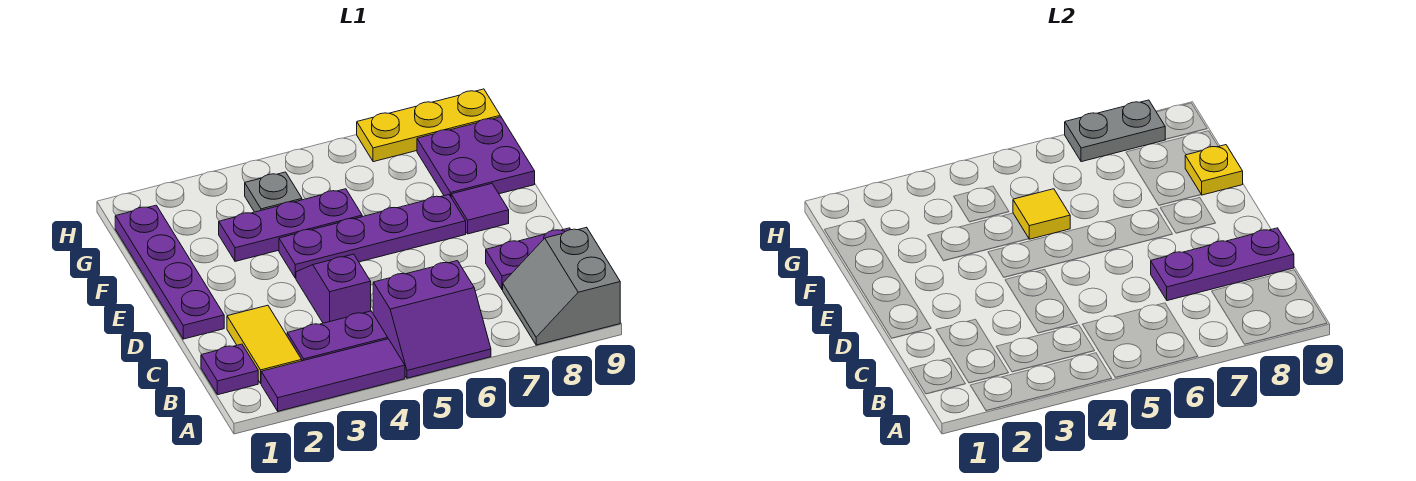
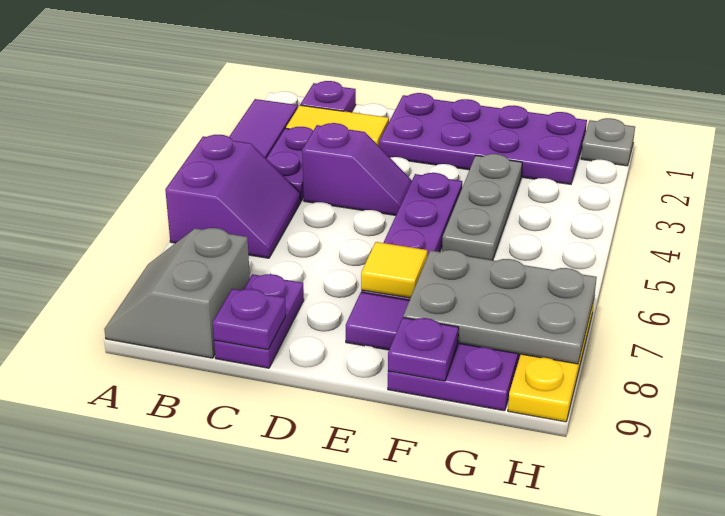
purple slope A5:B6 level 1 top B -> purple slope A5:B6 level 1 top A
grey slope A8:B9 level 1 top 9 -> grey slope A8:B9 level 1 top B
purple plate C7:C9 level 2 -> purple plate C9 level 2
purple plate D1:G1 level 1 -> purple plate D1:G2 level 1
purple plate F3:F5 level 1 -> grey plate F3:F5 level 1
yellow tile F5 level 2 -> yellow tile E7 level 2
yellow plate F9 level 2 -> purple plate F9 level 2
grey plate G4 level 1 -> grey plate H1 level 1
grey plate H7:H8 level 2 -> grey plate F7:H8 level 2

